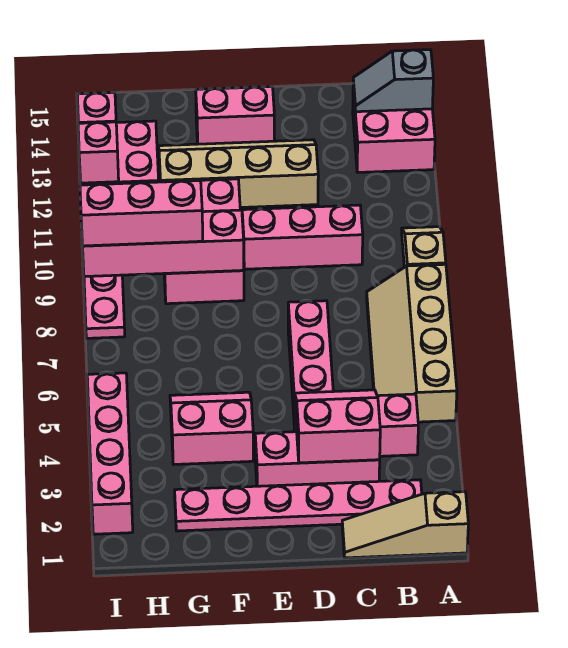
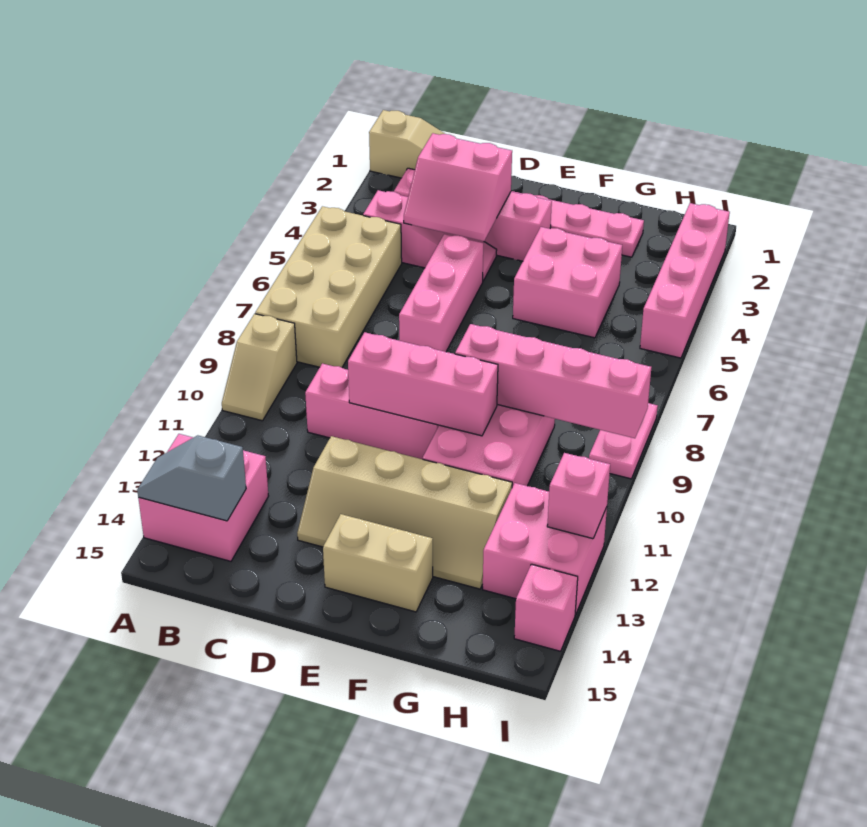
tan slope A5:B8 level 1 top A -> tan brick A5:B8 level 1
grey slope A14:B14 level 2 top A -> grey slope A14:B14 level 2 top B
pink brick E14:F14 level 1 -> tan brick E14:F14 level 1
pink slope F4:G5 level 1 top 4 -> pink brick F4:G5 level 1
pink brick G9:I9 level 3 -> pink brick D10:F10 level 2

